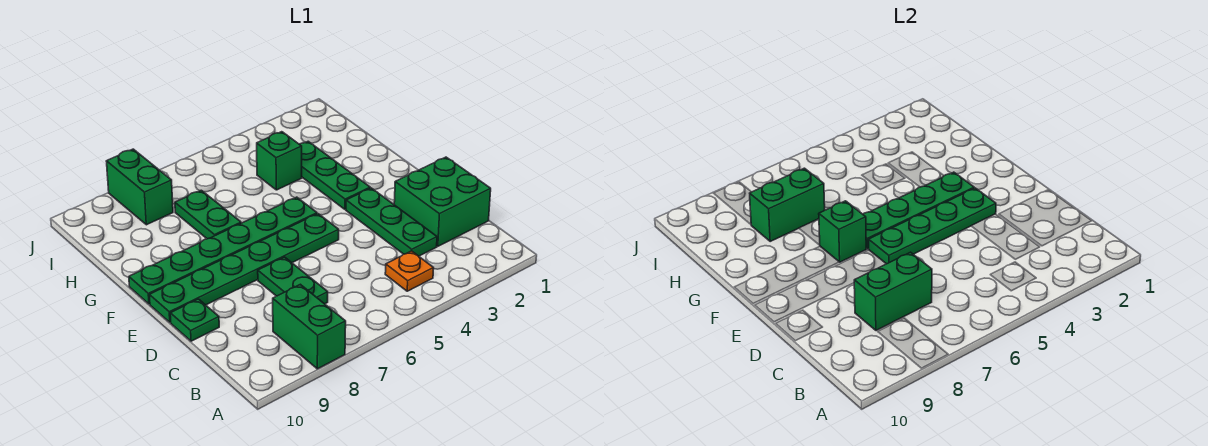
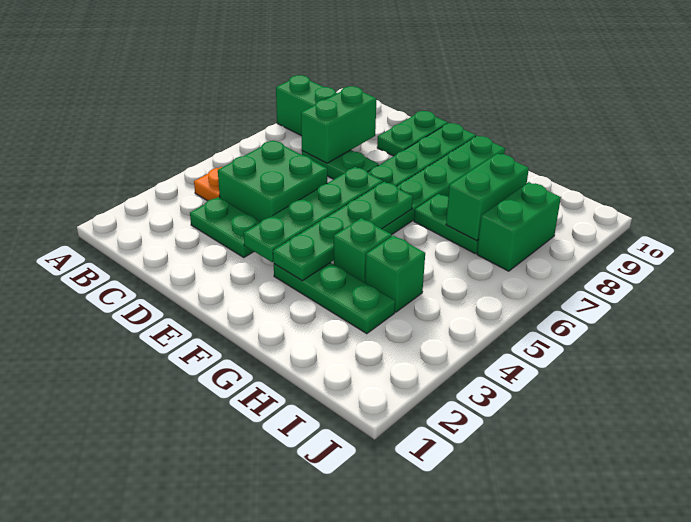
green brick C1:D2 level 1 -> green brick C4:D5 level 1
green plate C3:E3 level 1 -> green plate C3:D3 level 1
green plate D10 level 1 -> green plate D9:D10 level 1
green brick F7 level 2 -> green brick G4 level 1
green brick I8:J8 level 1 -> green brick I7:I8 level 1

